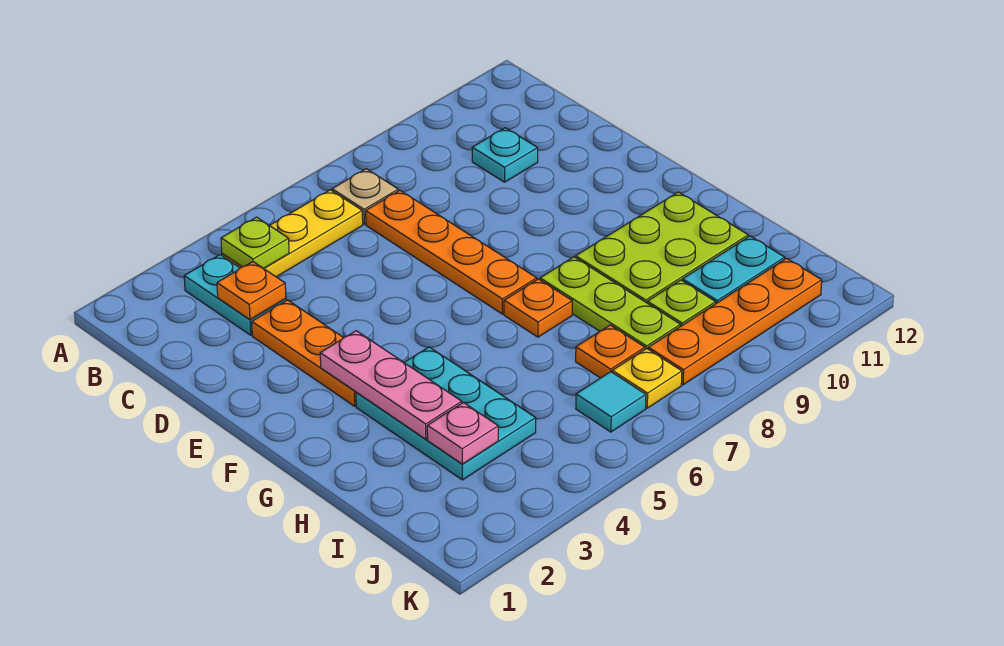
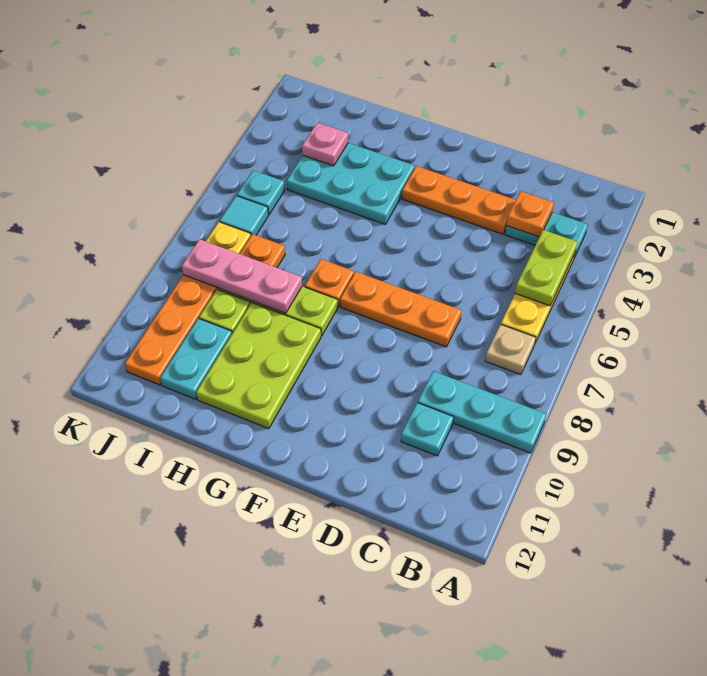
none -> cyan plate A9:C9 level 1
lime plate B4 level 2 -> lime plate B4:B5 level 2
orange plate C7:F7 level 1 -> orange plate D7:F7 level 1
pink plate F3:H3 level 2 -> pink plate H8:J8 level 2
none -> cyan plate J5 level 1

